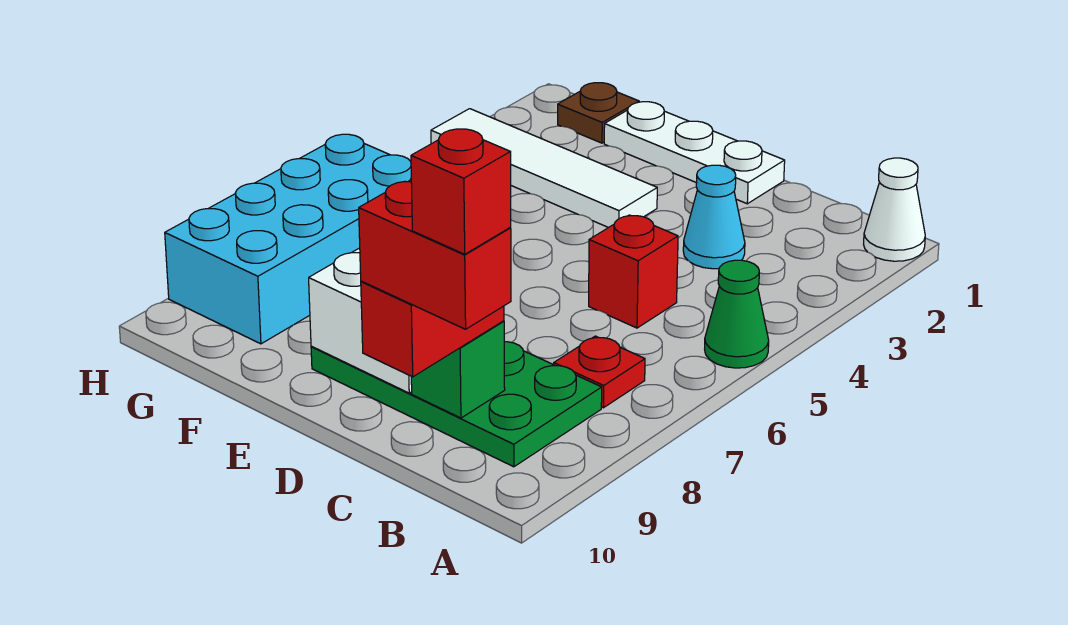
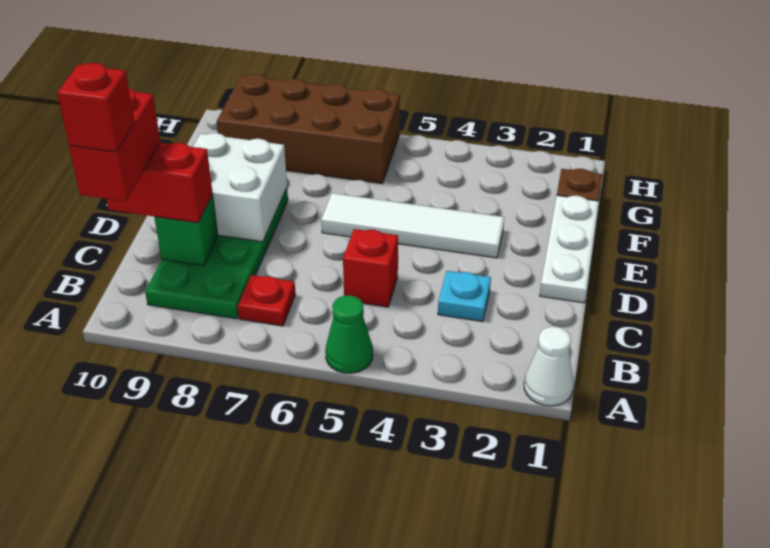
cyan cone C3 level 1 -> cyan plate C3 level 1
white tile E3:H3 level 1 -> white tile E3:E6 level 1
cyan brick G6:H9 level 1 -> brown brick G6:H9 level 1

